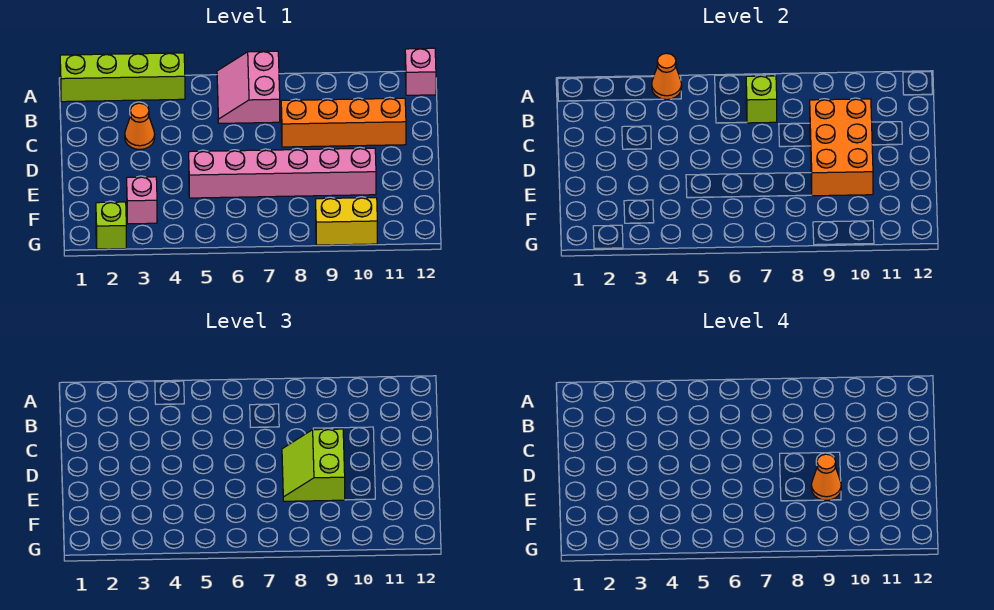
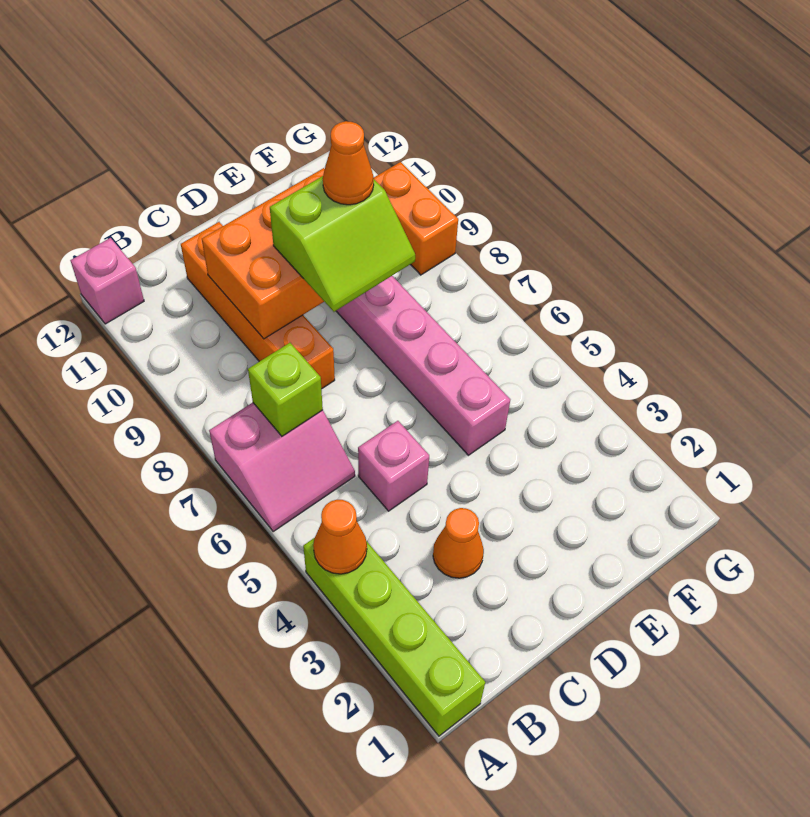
pink brick F3 level 1 -> pink brick C5 level 1
lime brick G2 level 1 -> none
yellow brick G9:G10 level 1 -> orange brick G9:G10 level 1

